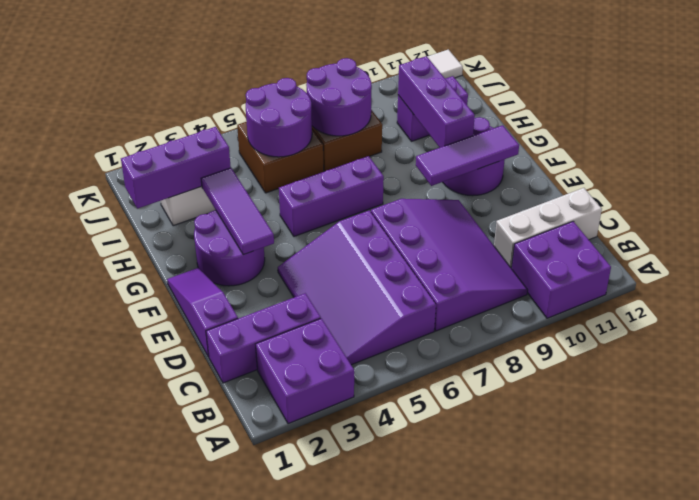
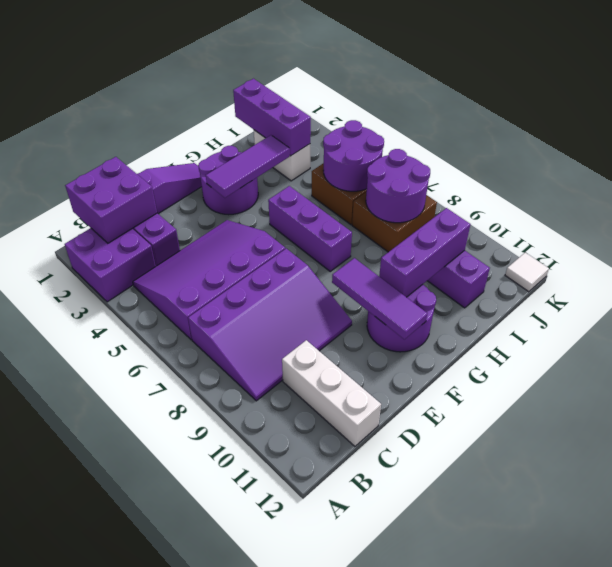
purple brick A10:B11 level 1 -> purple brick B1:C2 level 2

